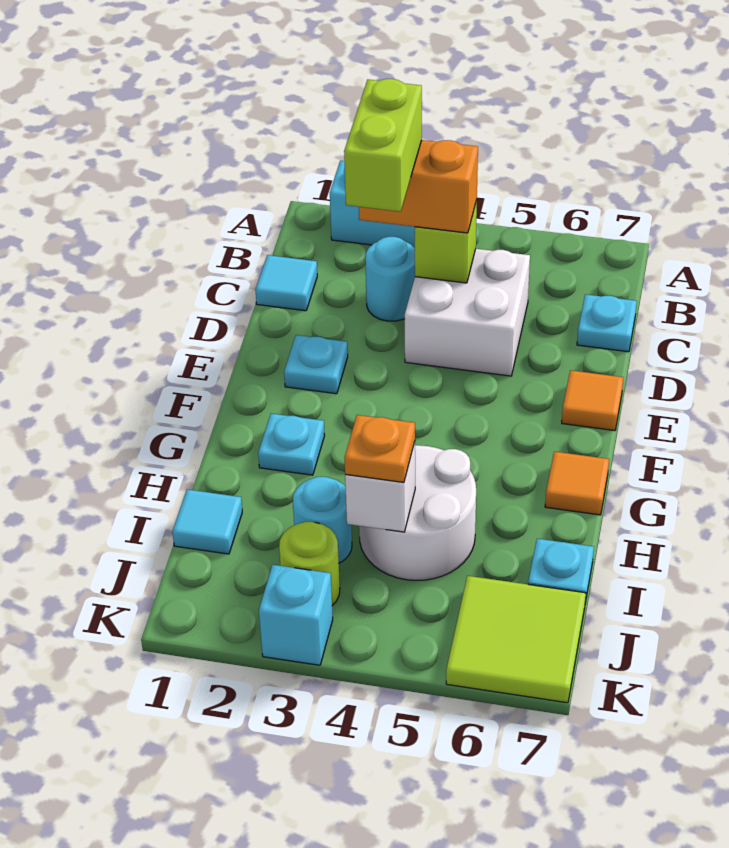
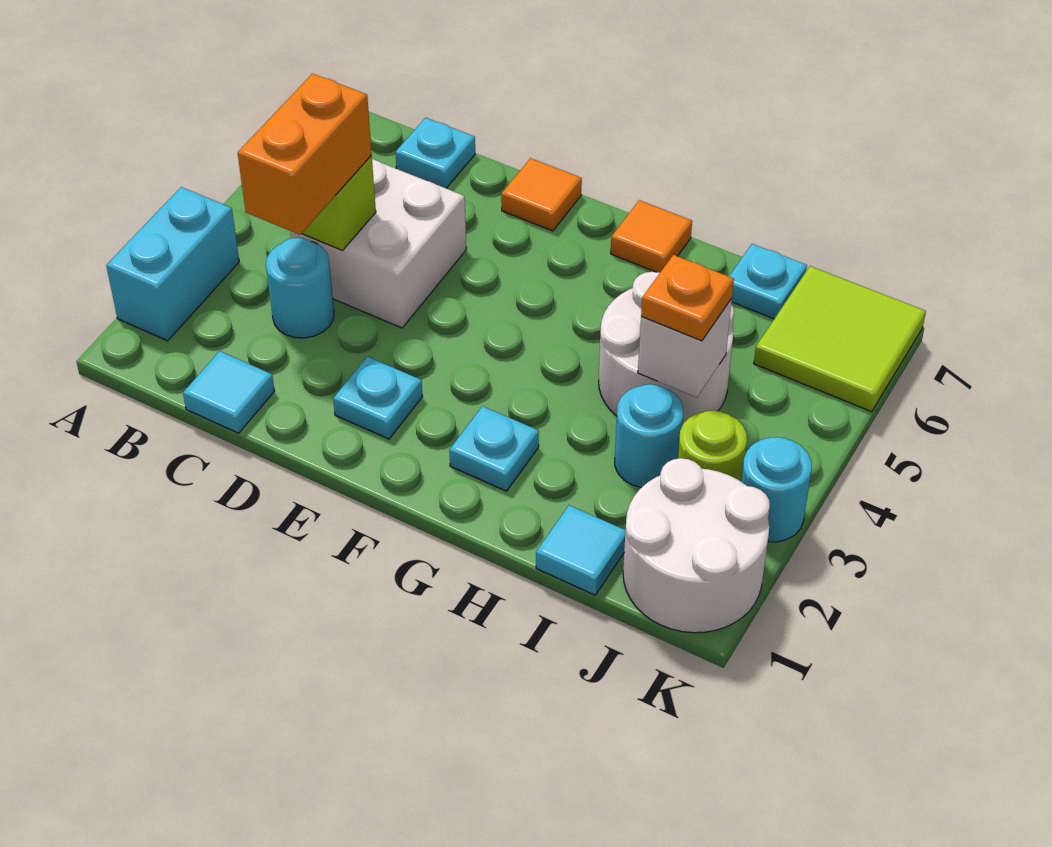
lime brick C3:D3 level 4 -> none
none -> white round brick J1:K2 level 1
cyan brick K3 level 1 -> cyan round brick K3 level 1

